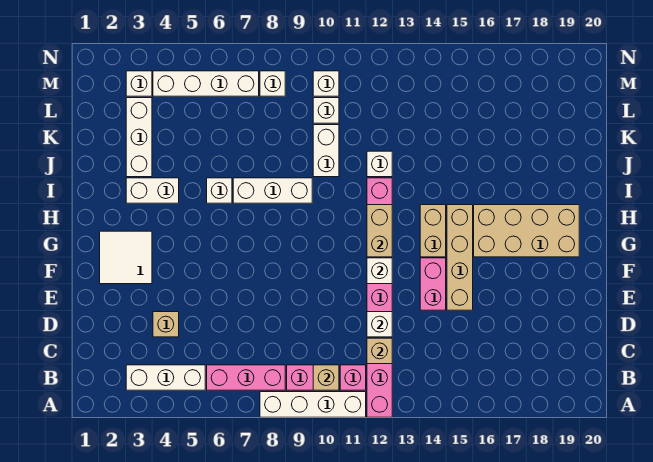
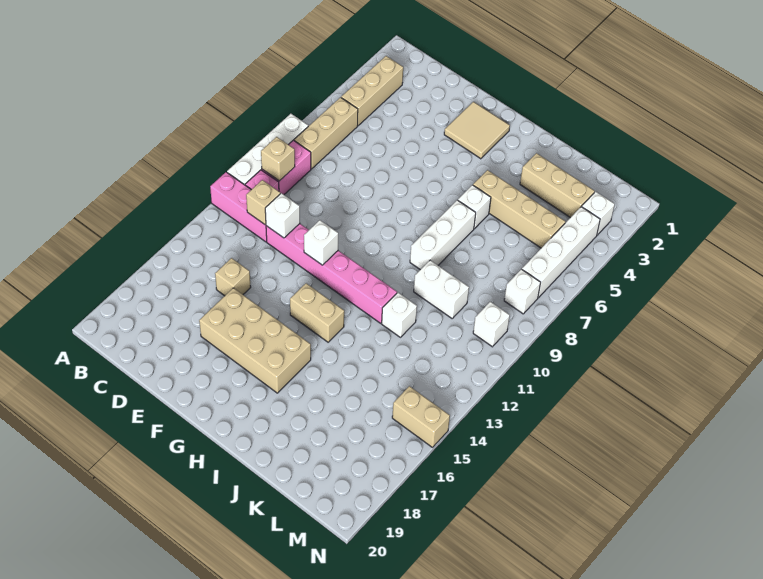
white brick B3:B5 level 1 -> tan brick B3:B5 level 1
pink brick B6:B8 level 1 -> tan brick B6:B8 level 1
tan brick D4 level 1 -> tan brick D15 level 1
pink brick E14:F14 level 1 -> none
tan brick E15:H15 level 1 -> tan brick I5:L5 level 1
white tile F2:G3 level 1 -> tan tile F2:G3 level 1
tan brick G12:H12 level 2 -> tan brick M15:N15 level 1
tan brick G16:H19 level 1 -> tan brick E16:H17 level 1
white brick I3:I4 level 1 -> none
white brick J3:L3 level 1 -> tan brick J3:L3 level 1
white brick L10 level 1 -> none

